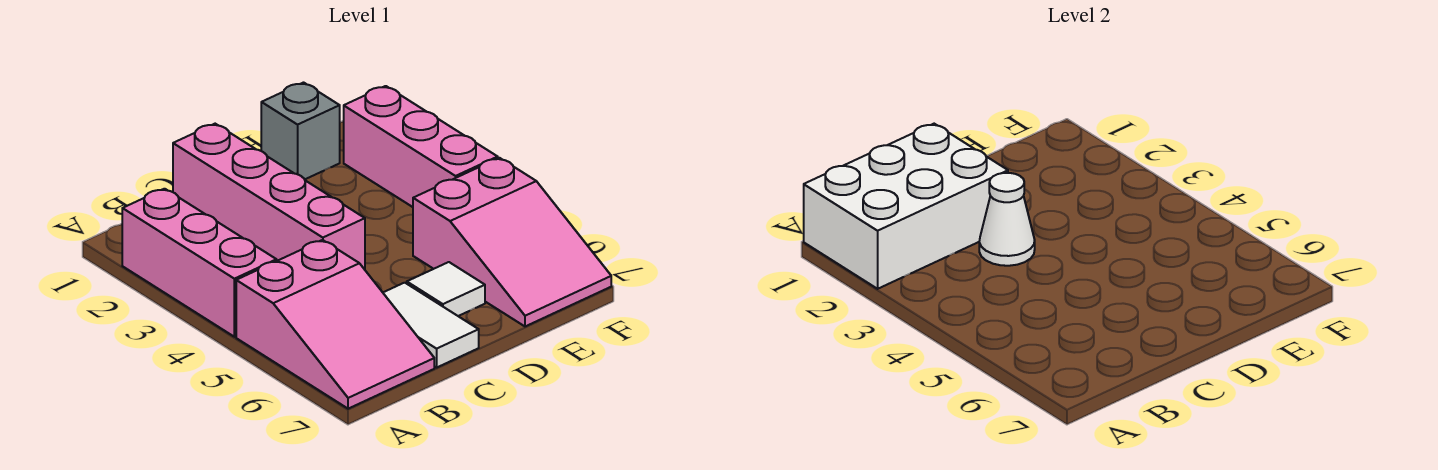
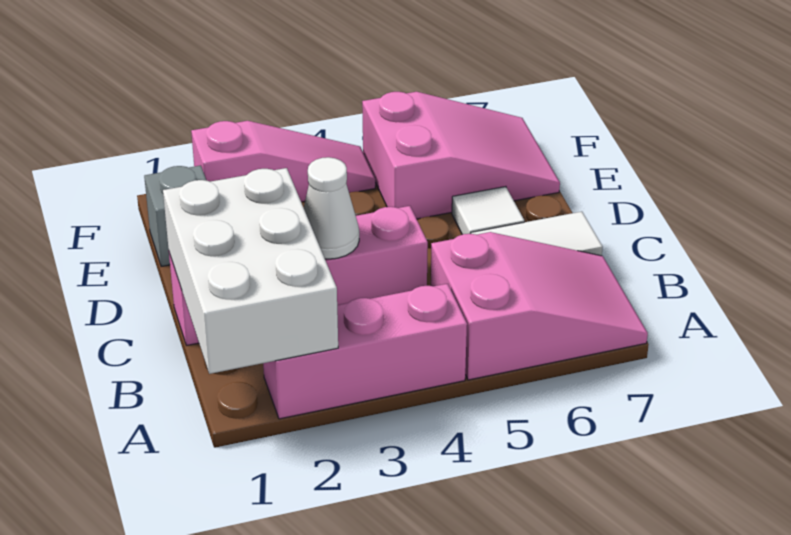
pink brick F2:F4 level 1 -> pink slope F2:F4 level 1 top 2

